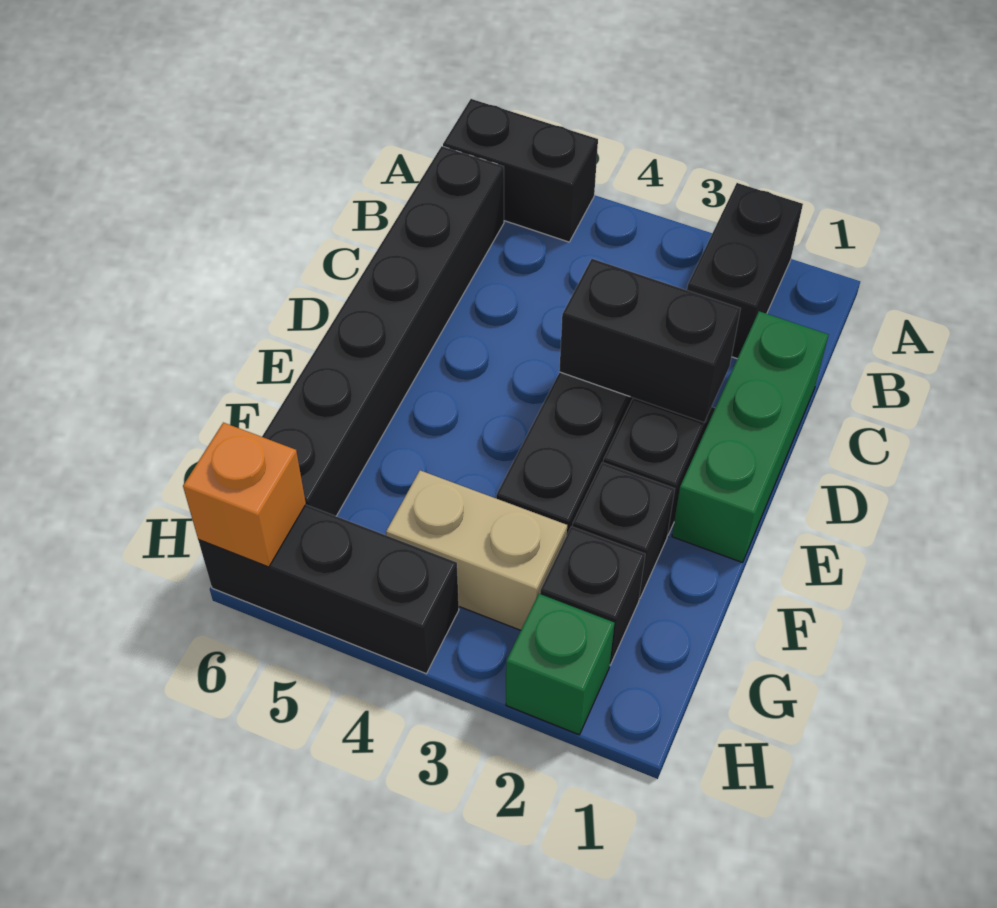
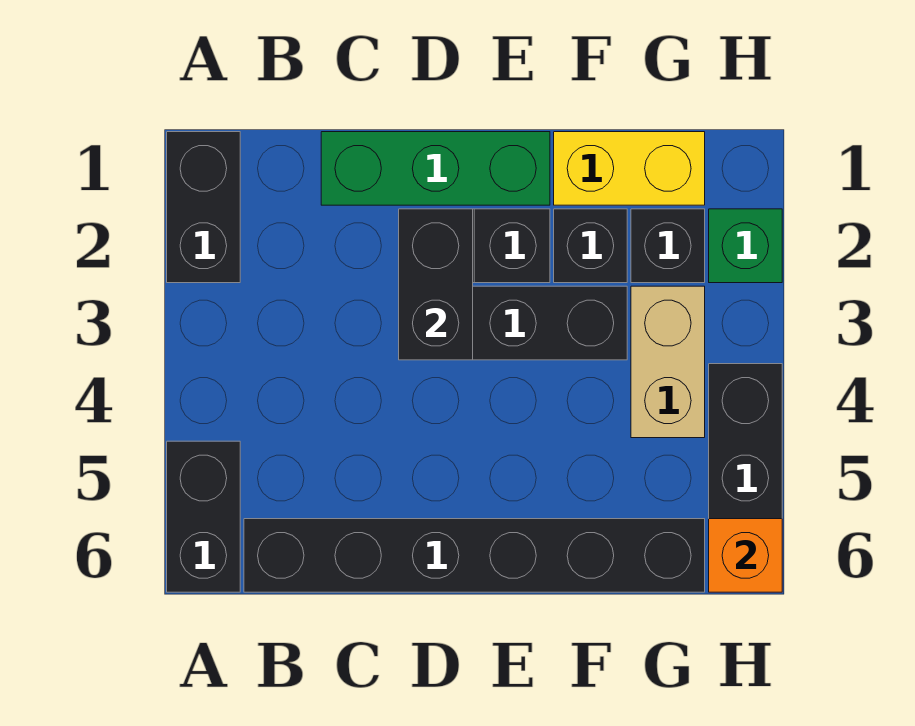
black brick A2:B2 level 1 -> black brick A1:A2 level 1
none -> yellow brick F1:G1 level 1

